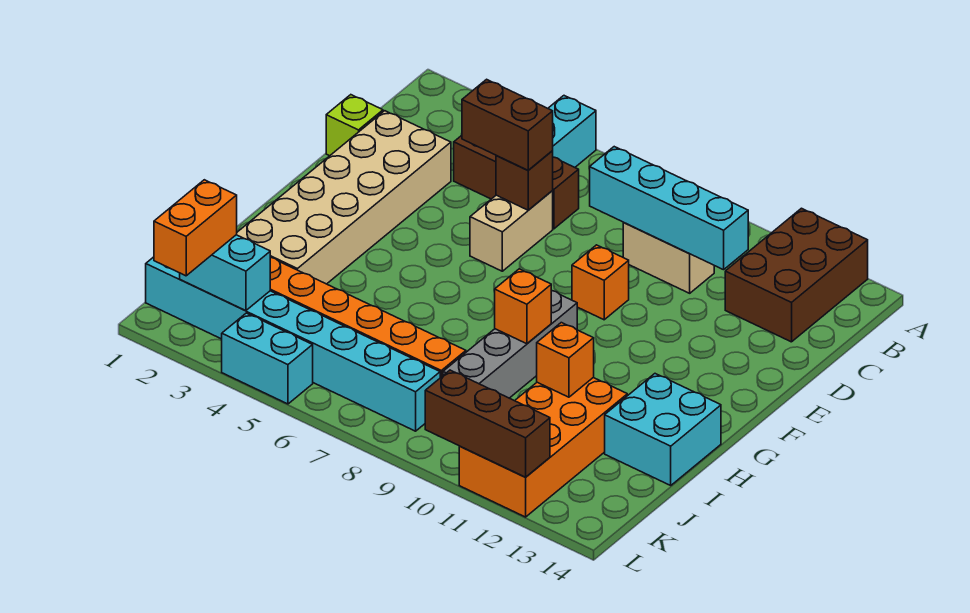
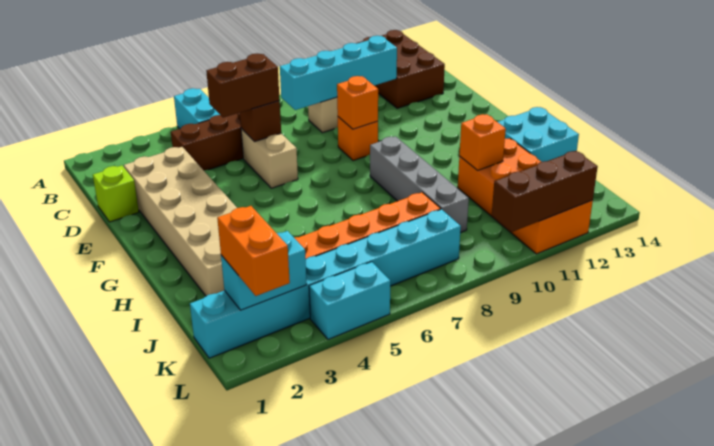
orange brick H9 level 2 -> orange brick E9 level 2

